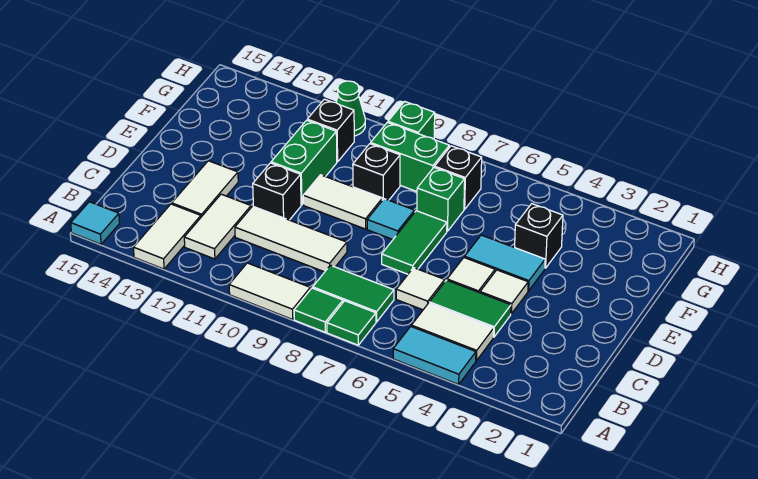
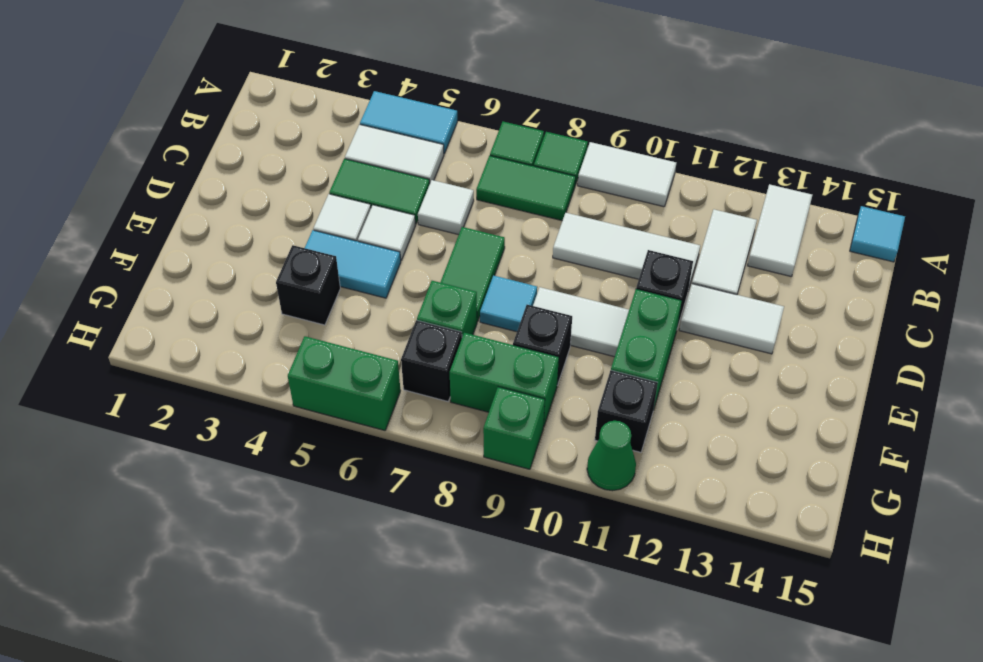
white tile C13:D13 level 1 -> white tile D12:D13 level 1
none -> green brick H5:H6 level 1

